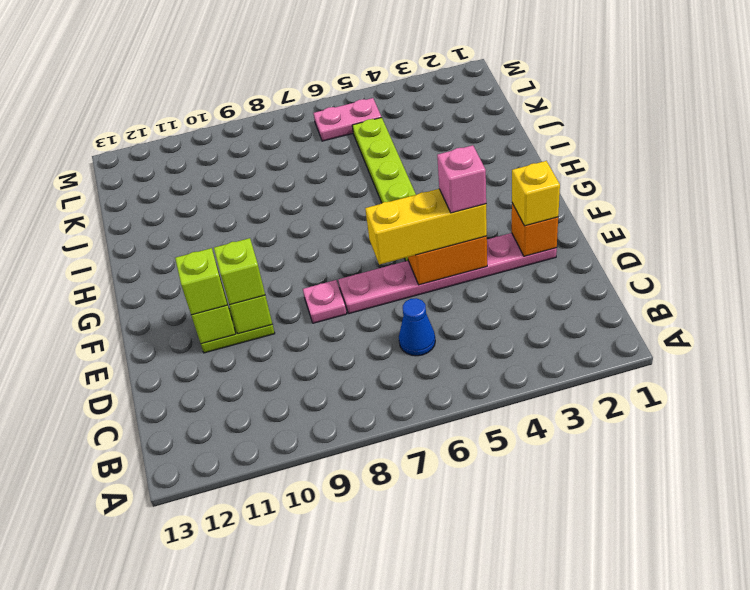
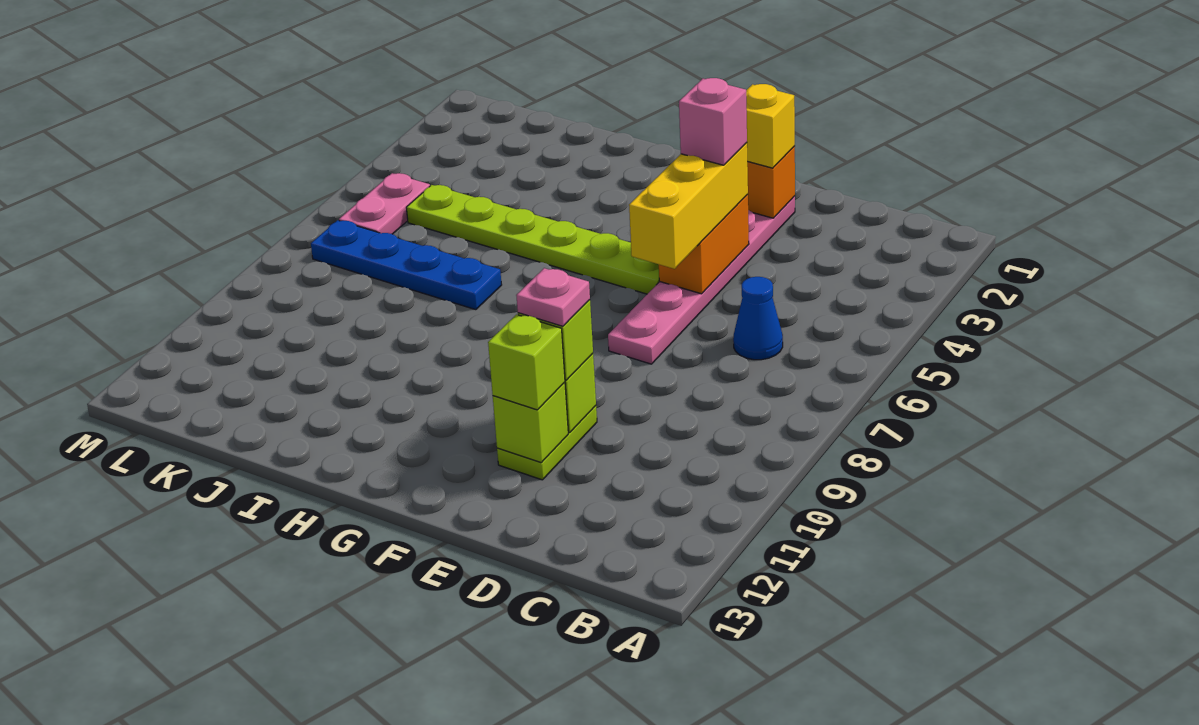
pink plate E8 level 1 -> pink plate E10 level 4
none -> blue plate I7:L7 level 1

